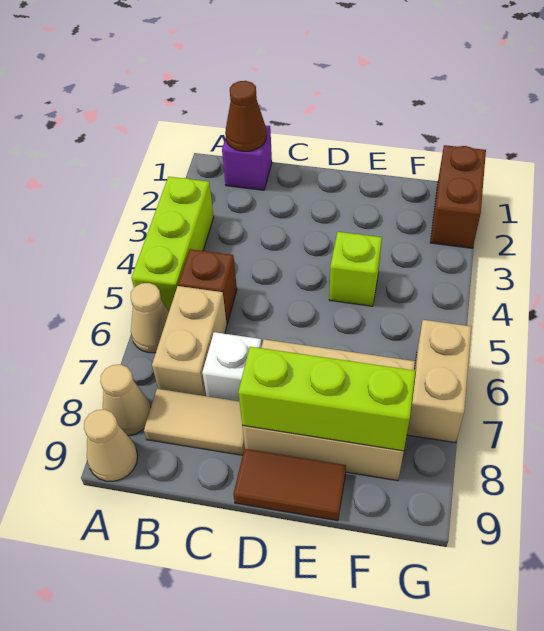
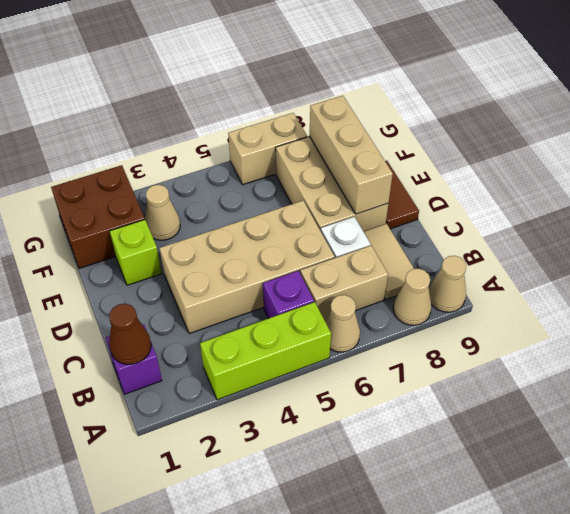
brown brick B5 level 1 -> purple brick B5 level 1
none -> tan brick C3:D6 level 1
lime brick D8:F8 level 2 -> tan brick D8:F8 level 2
lime brick E4 level 1 -> lime brick E2 level 1
none -> tan cone F3 level 1
brown brick G1:G2 level 1 -> brown brick F1:G2 level 1

